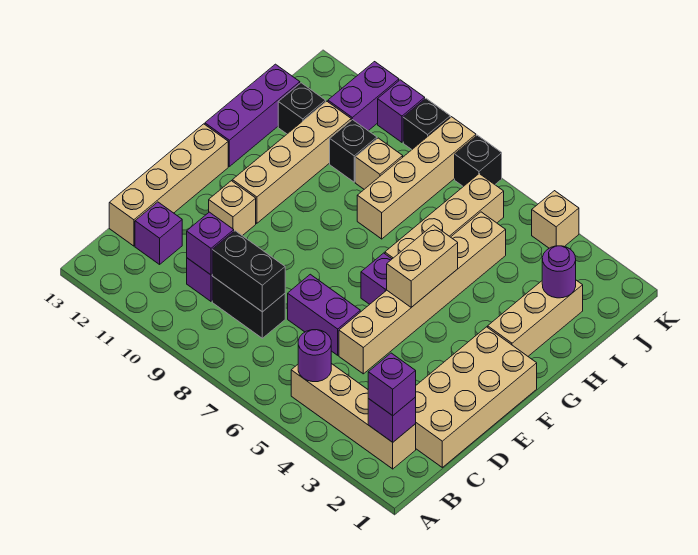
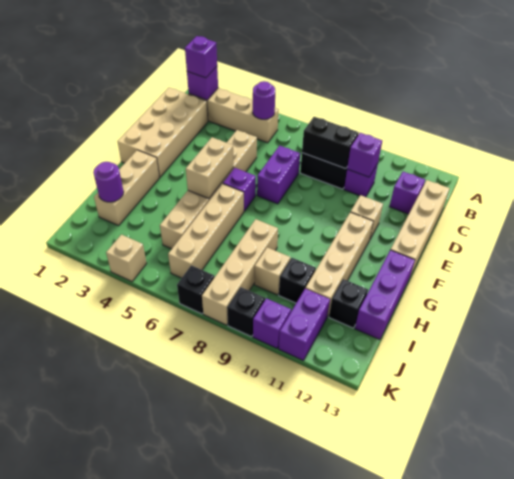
purple brick D6:D7 level 1 -> purple brick D7:E7 level 1

